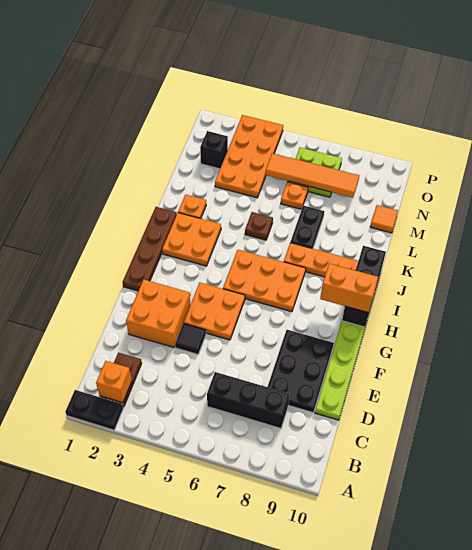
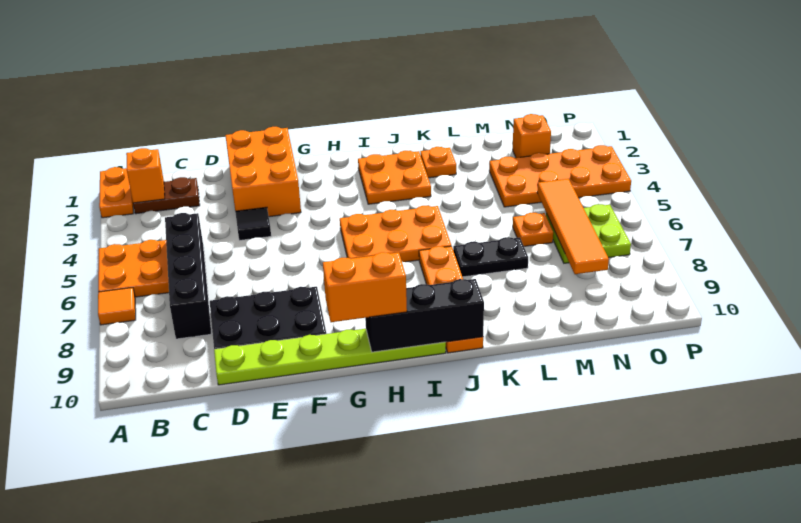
black plate A1:A2 level 1 -> orange plate A1:A2 level 1
black brick C6:C8 level 1 -> black brick C5:C8 level 1
orange brick E2:F3 level 1 -> orange brick E1:F3 level 1
orange plate F4:G5 level 1 -> orange plate A5:B6 level 1
brown plate G1:J1 level 1 -> none
orange plate H5:I7 level 1 -> orange plate H5:J6 level 1
orange brick H9:H10 level 3 -> orange brick G10:H10 level 3
brown plate K5 level 1 -> none
orange tile M10 level 1 -> orange tile A7 level 1
black brick N2 level 1 -> orange brick N2 level 1

